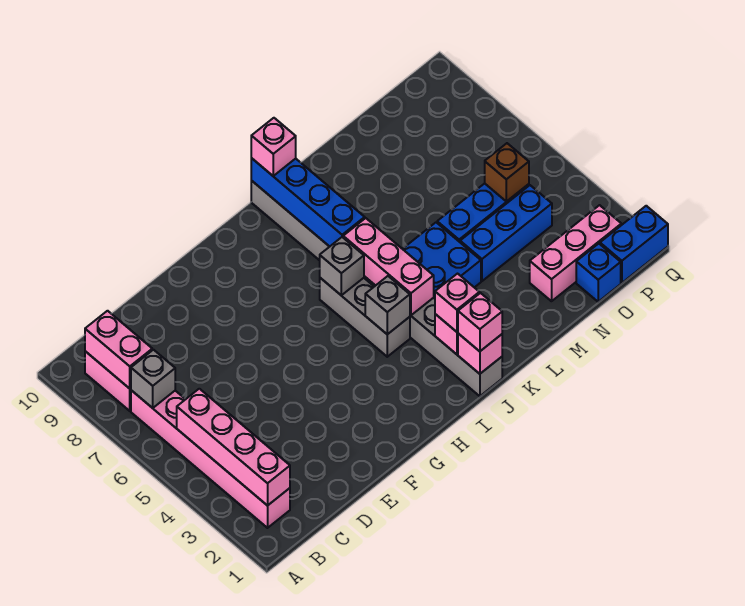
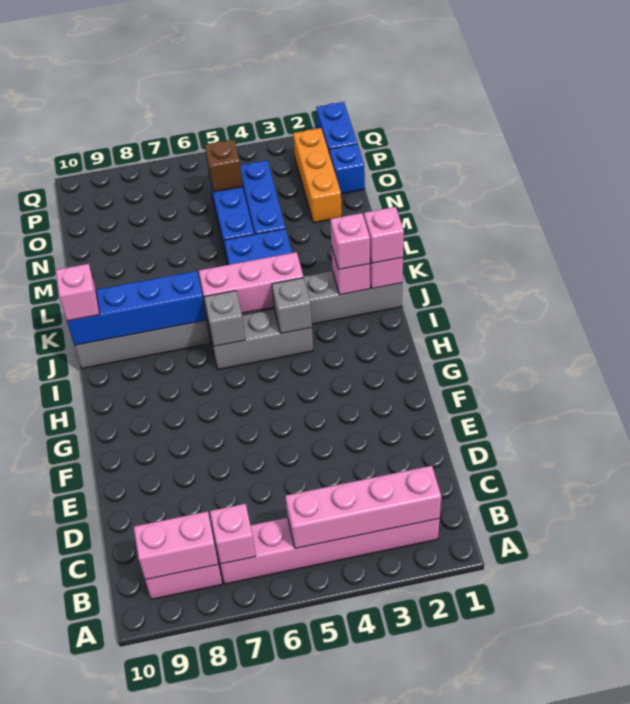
grey brick B7 level 2 -> pink brick B7 level 2
pink brick N2:P2 level 1 -> orange brick N2:P2 level 1

